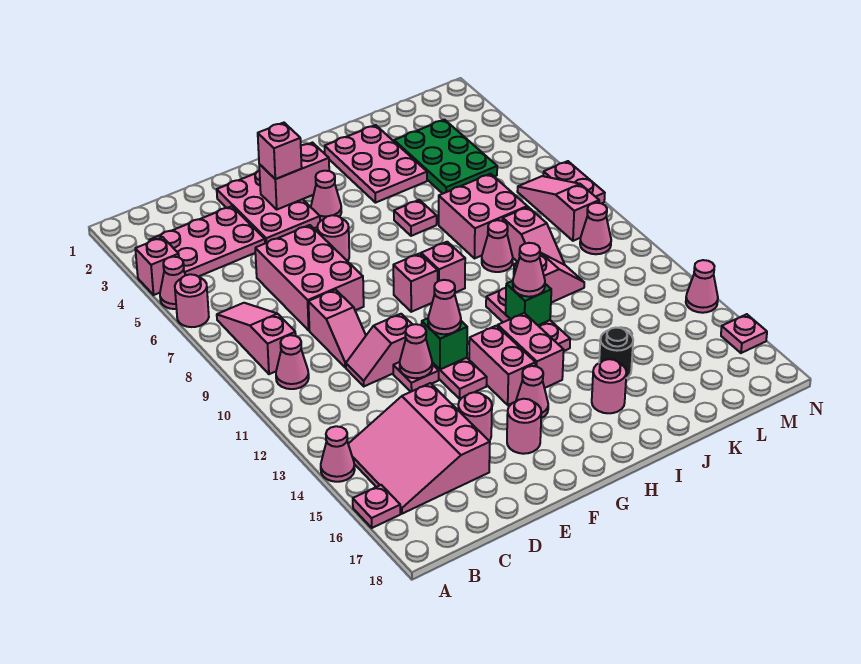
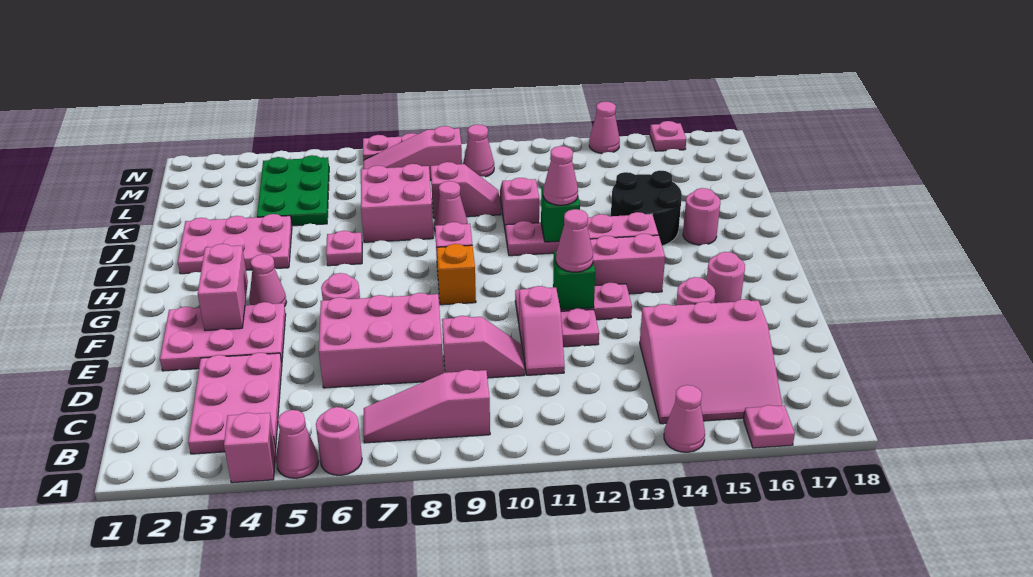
pink cone B10 level 1 -> none
pink cone E12 level 2 -> none
pink brick F3 level 3 -> none
pink brick G9 level 1 -> orange brick G9 level 1
pink cone G15 level 1 -> none
black round brick J15 level 1 -> black round brick I14:J15 level 1
green plate K3:L5 level 1 -> green plate K4:M5 level 1

